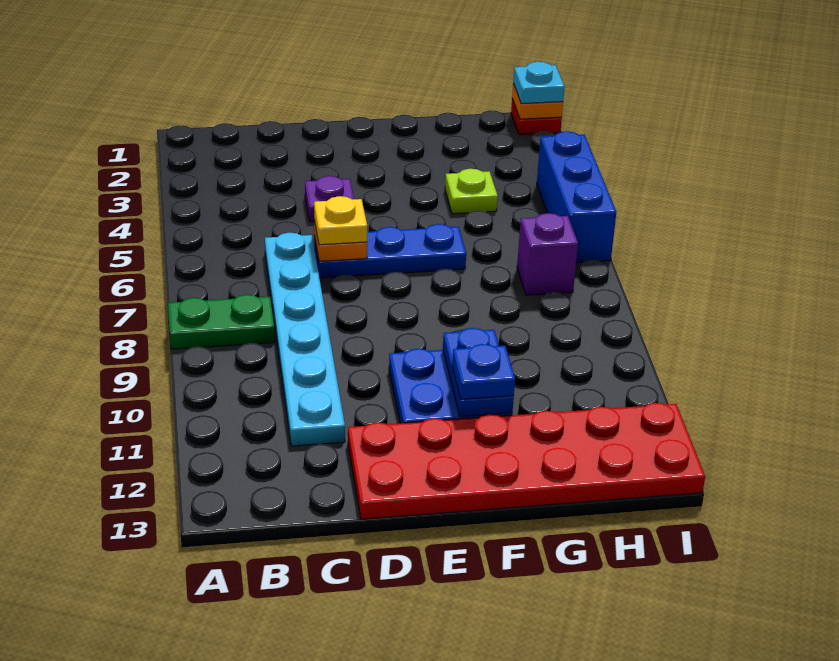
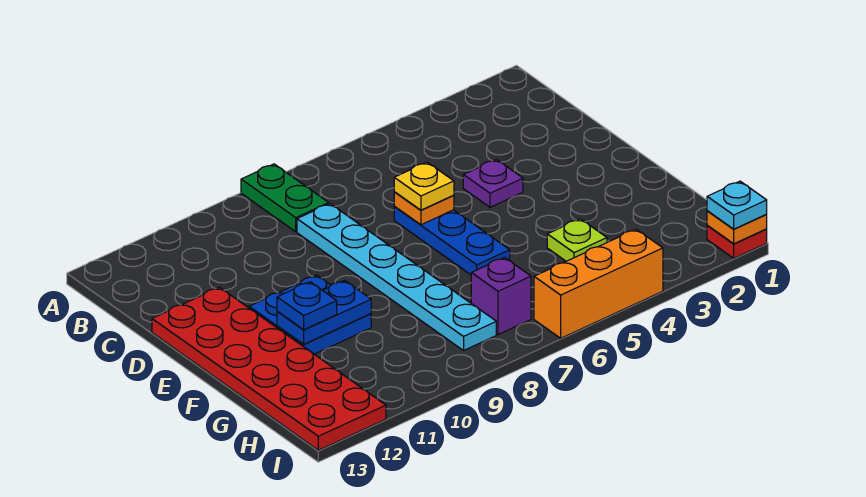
cyan plate C6:C11 level 1 -> cyan plate C8:H8 level 1
blue brick I4:I6 level 1 -> orange brick I4:I6 level 1

